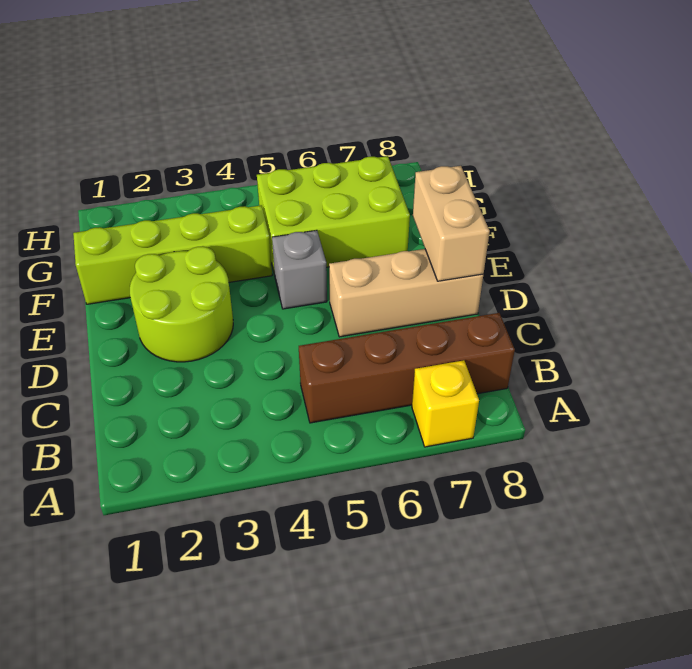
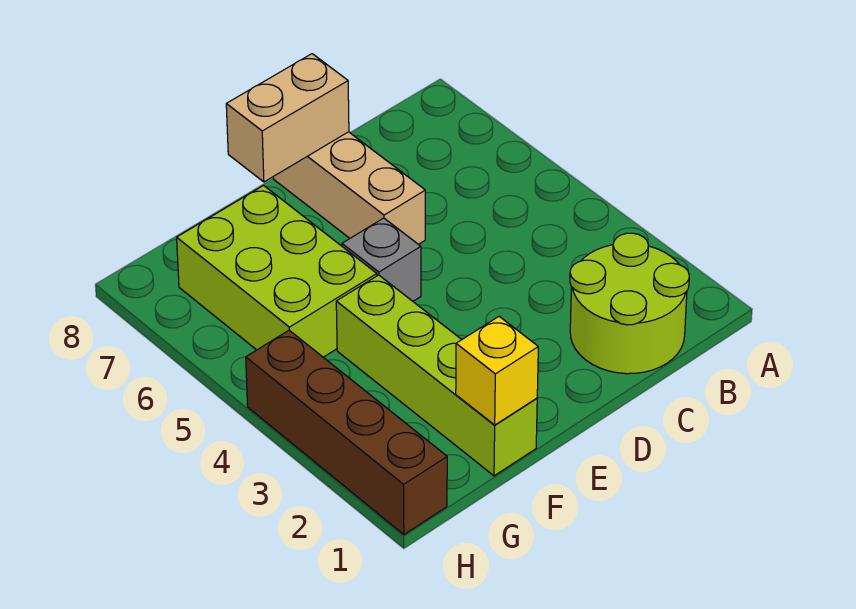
yellow brick A7 level 1 -> yellow brick F1 level 2
brown brick B5:B8 level 1 -> brown brick H1:H4 level 1
lime round brick D2:E3 level 1 -> lime round brick B1:C2 level 1

